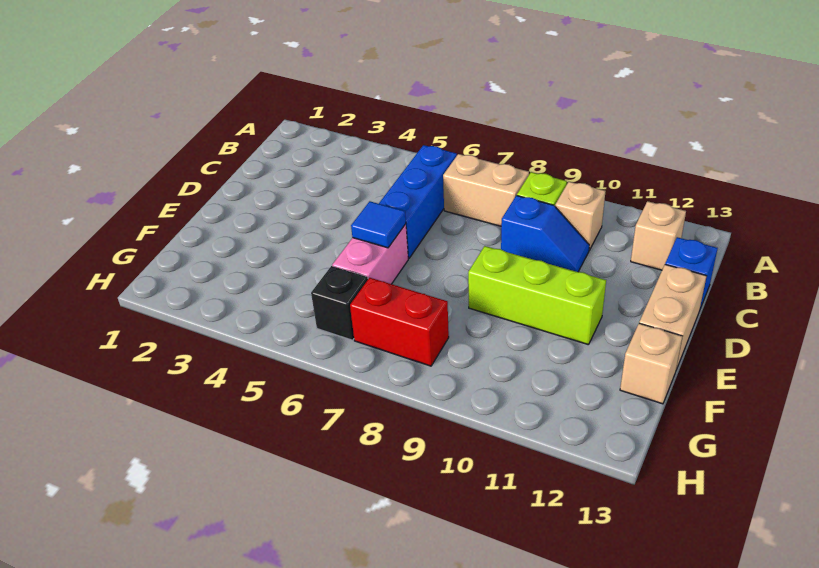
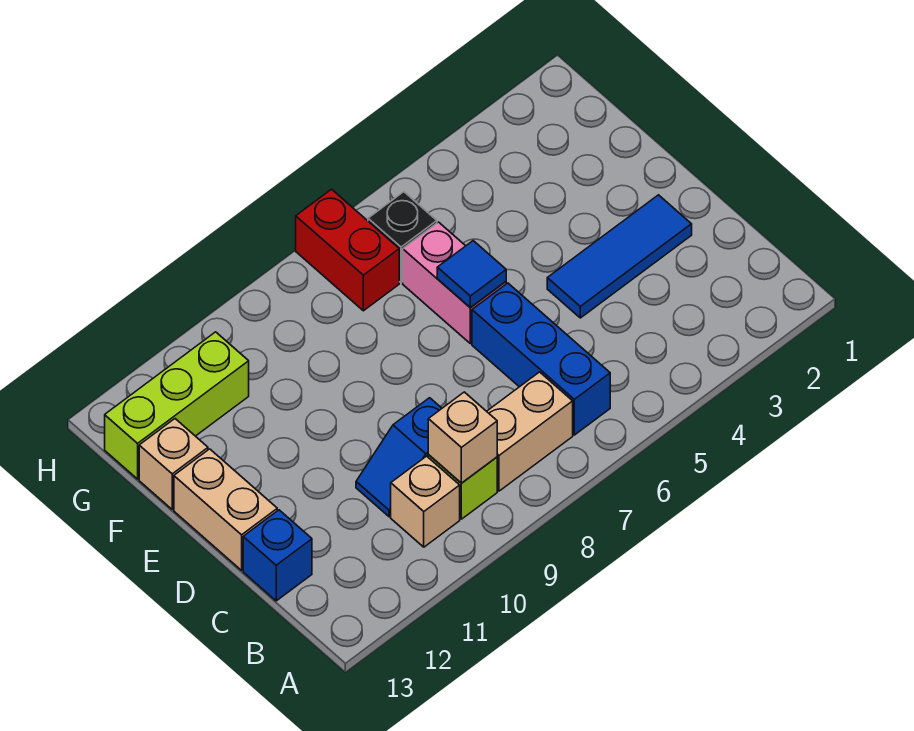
tan brick B12 level 1 -> tan brick B9 level 2
none -> blue tile D2:D4 level 1
lime brick E9:E11 level 1 -> lime brick G11:G13 level 1
red brick G7:G8 level 1 -> red brick G7:H7 level 1

